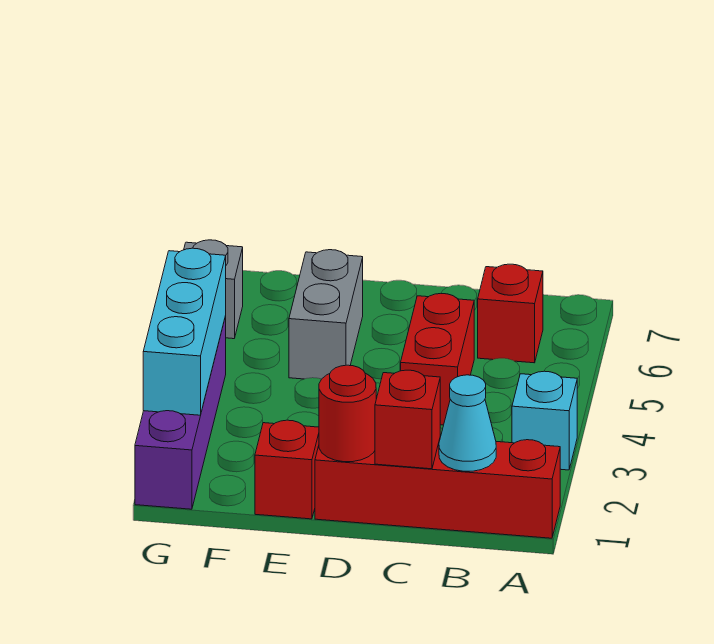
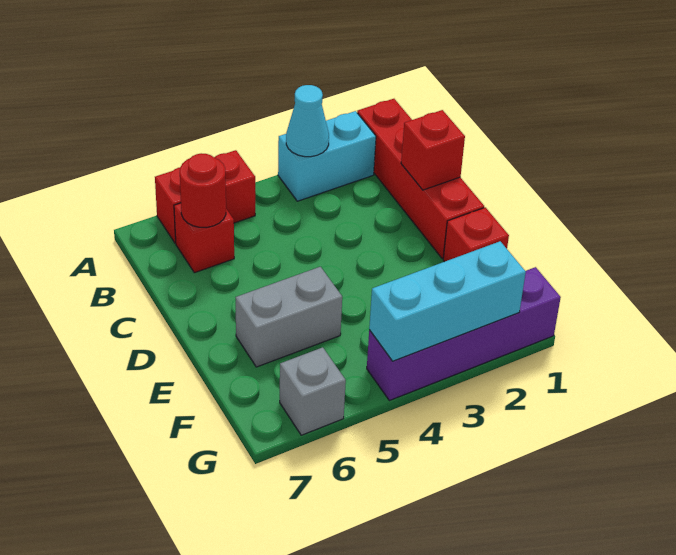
cyan brick A3 level 1 -> cyan brick A2:A3 level 1
cyan cone B1 level 2 -> cyan cone A3 level 2
red brick C4:C5 level 1 -> red brick A5:A6 level 1
red round brick D1 level 2 -> red round brick B6 level 2

